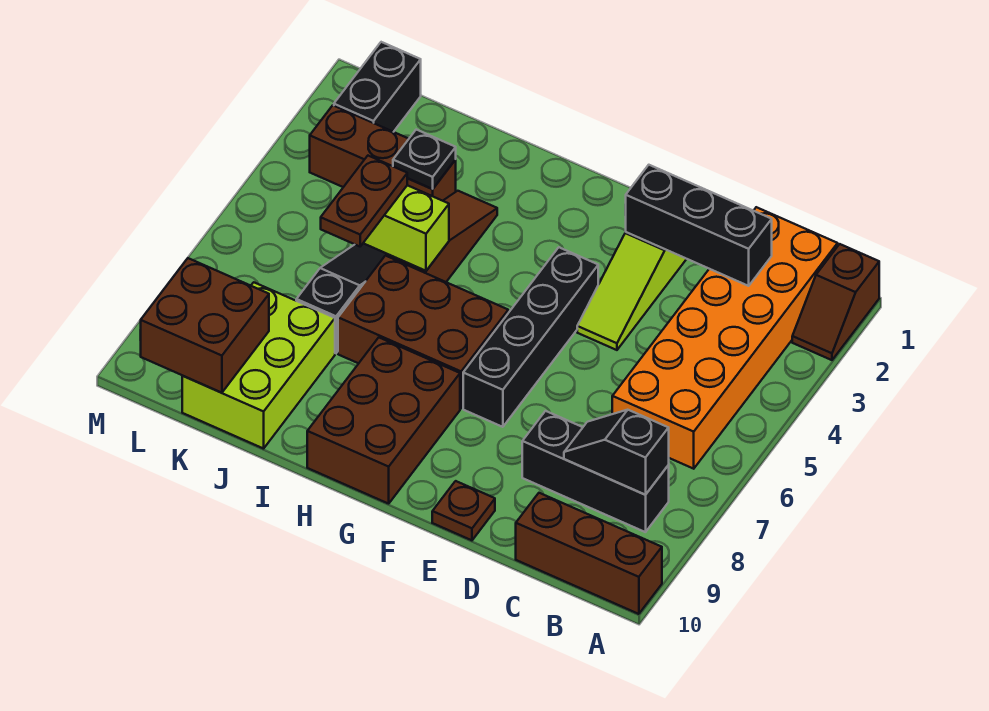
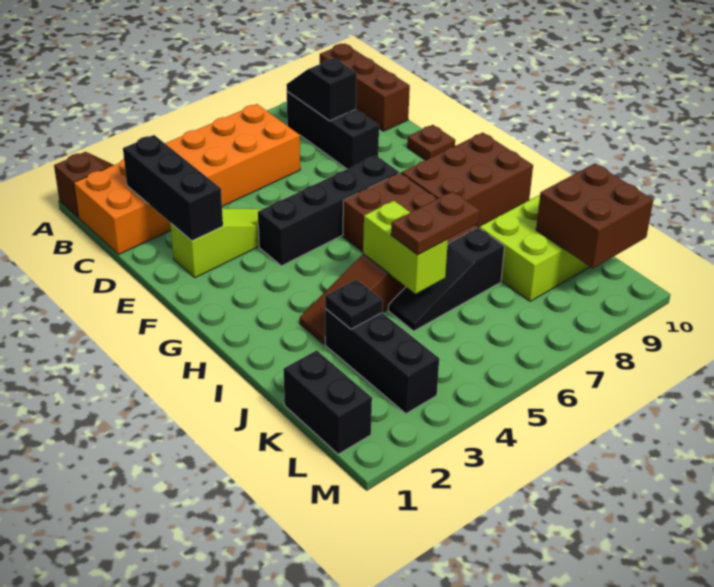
black slope B8:C8 level 2 top B -> black slope B8:C8 level 2 top C
brown brick J3:L3 level 1 -> black brick J3:L3 level 1
black brick L1:L2 level 1 -> black brick K1:L1 level 1

